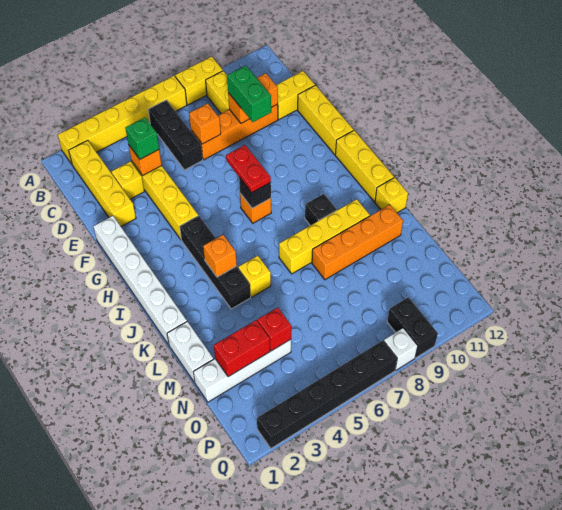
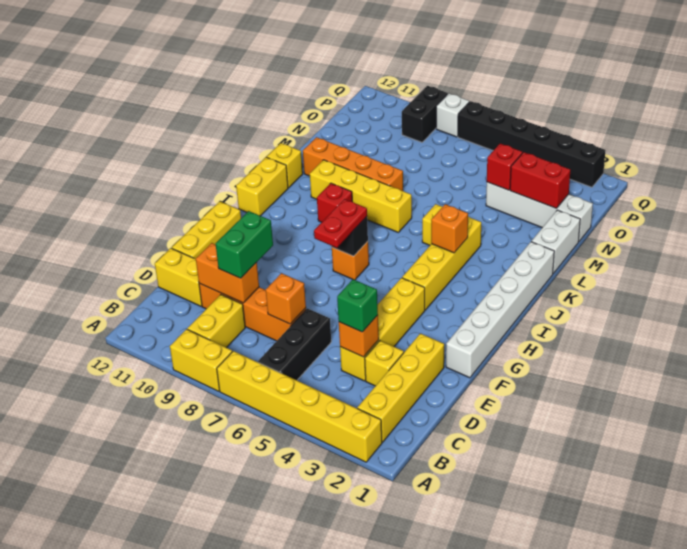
black brick H4:K4 level 1 -> yellow brick H4:K4 level 1
yellow brick H12:J12 level 1 -> yellow brick I12:J12 level 1
black brick J9 level 1 -> red brick J9 level 1

